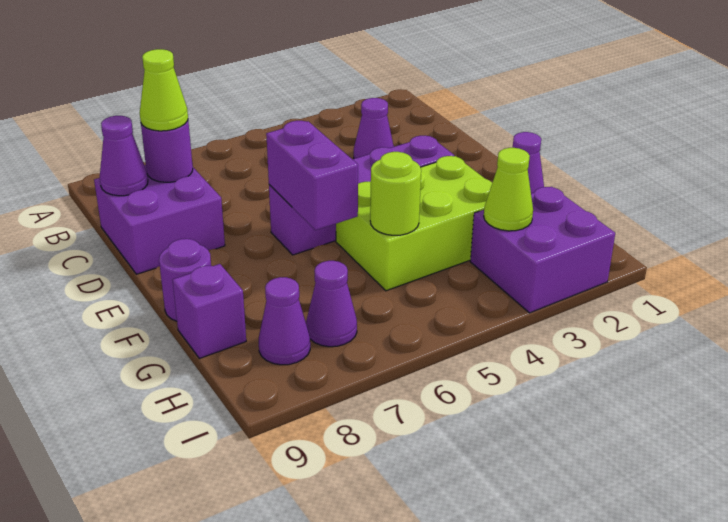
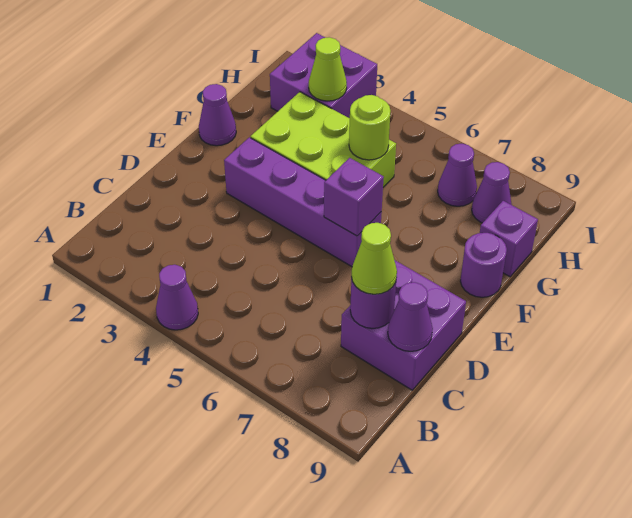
purple cone C3 level 1 -> purple cone A4 level 1
purple brick E6:F6 level 2 -> purple brick E6 level 2

